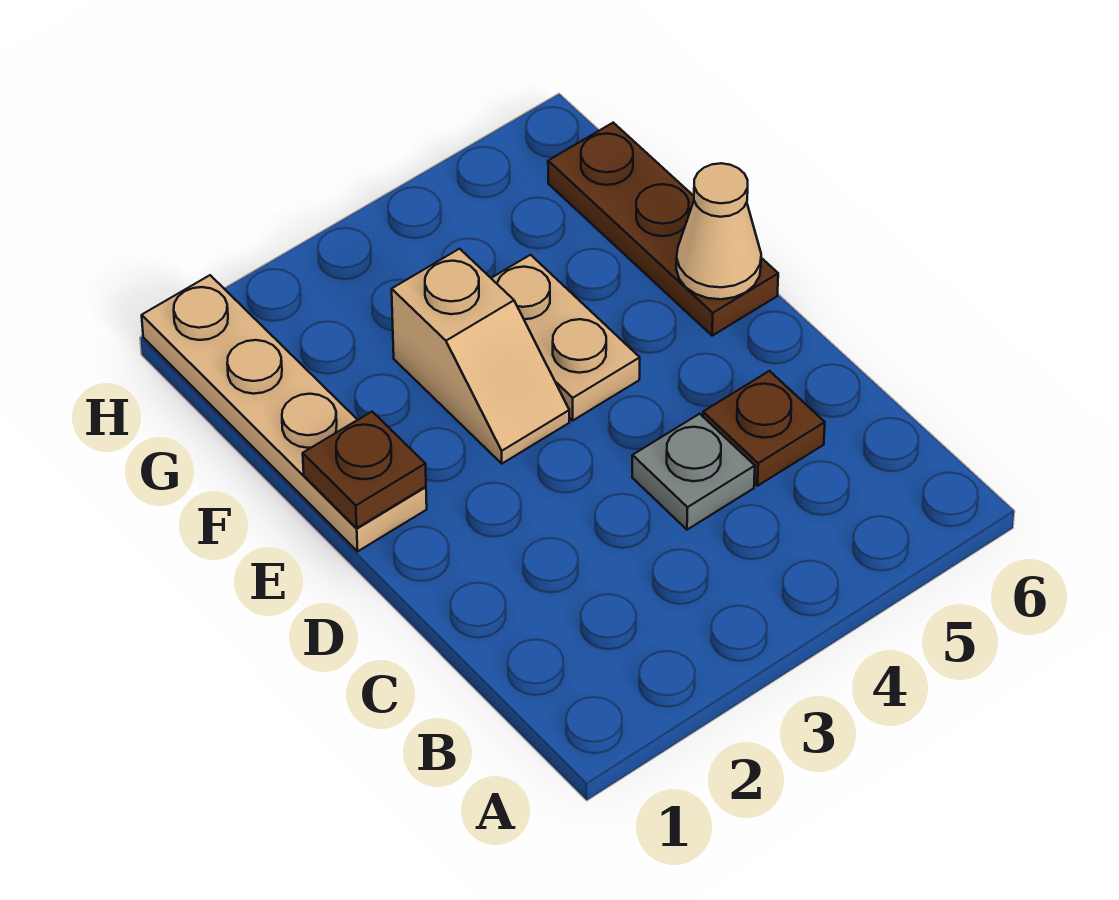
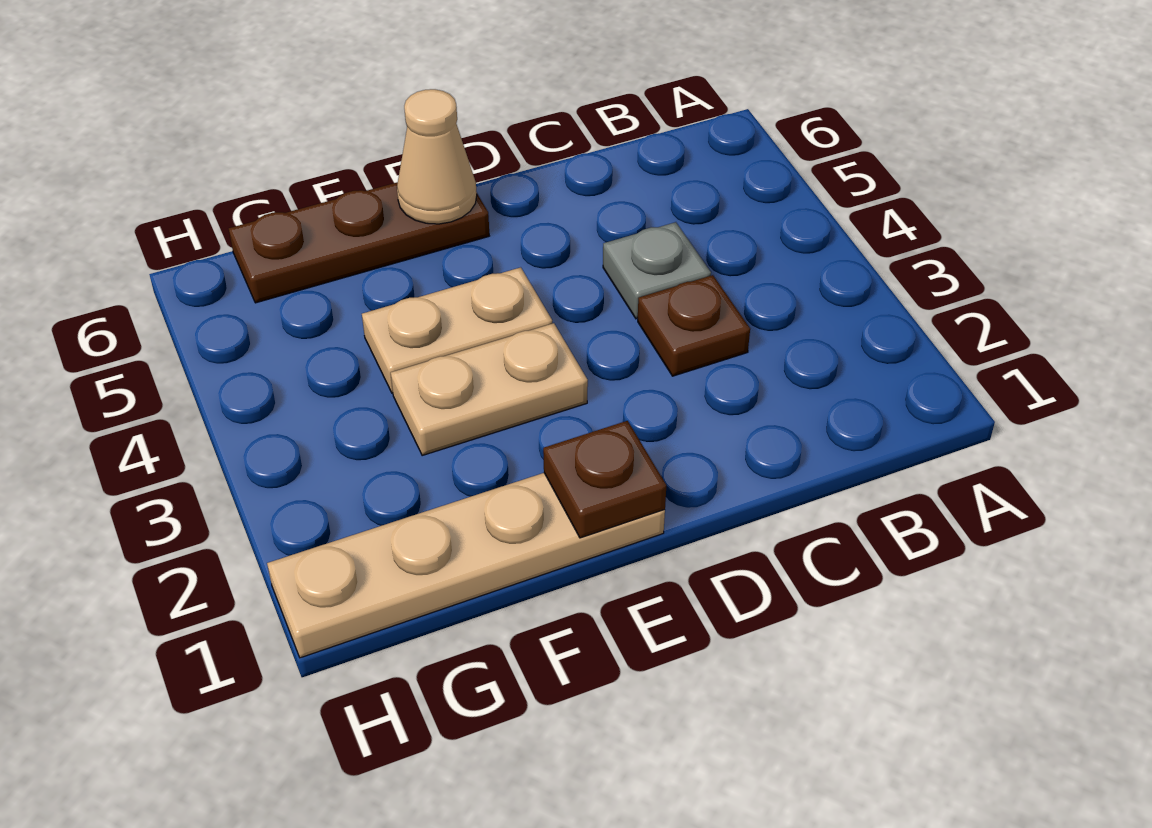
brown plate C5 level 1 -> brown plate C3 level 1
tan slope E3:F3 level 1 top F -> tan plate E3:F3 level 1

